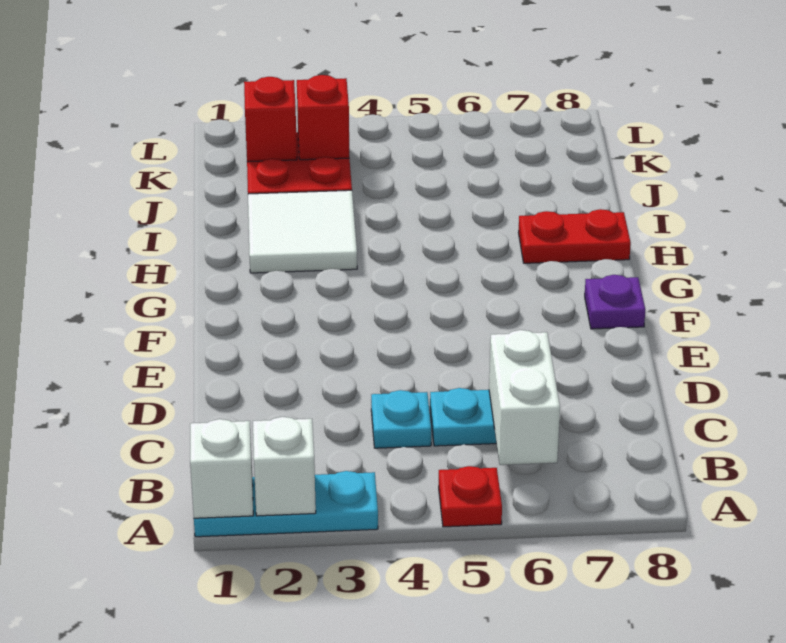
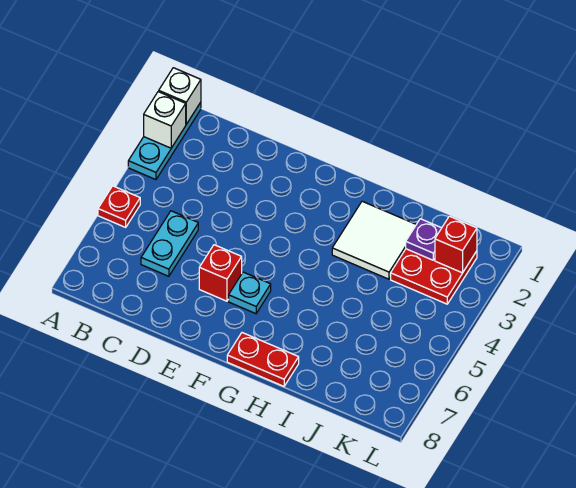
white brick B6:C6 level 2 -> none
cyan plate C4 level 1 -> cyan plate F6 level 1
purple plate F8 level 1 -> purple plate J2 level 2
red plate H7:H8 level 1 -> red plate G8:H8 level 1
red brick K3 level 2 -> red brick E6 level 1

